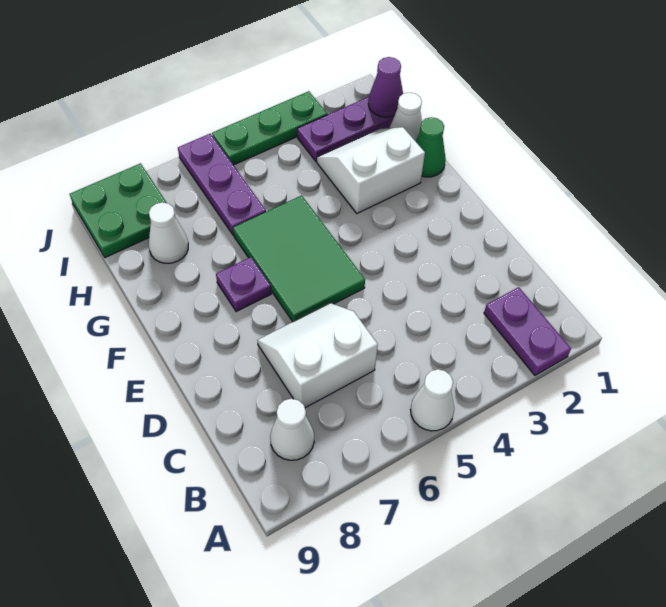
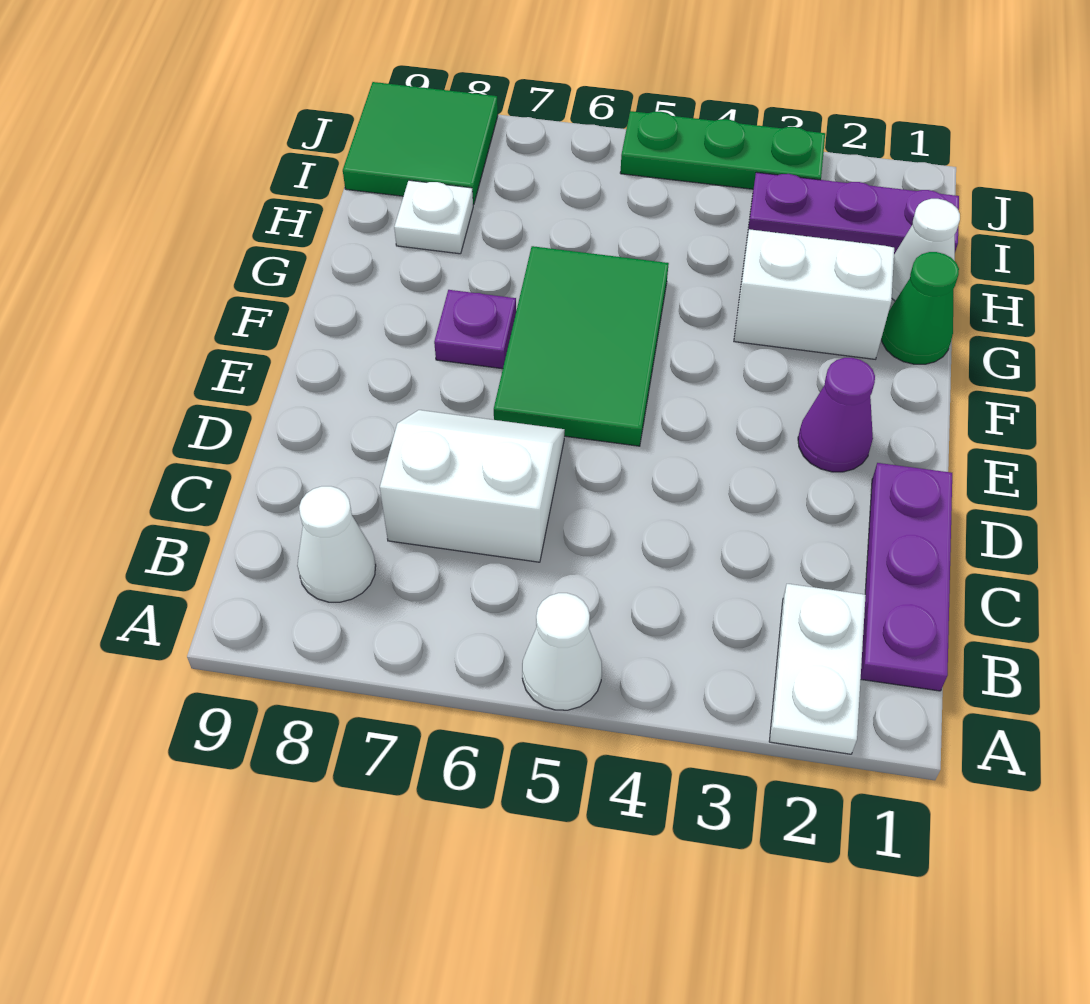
purple plate A2:B2 level 1 -> white plate A2:B2 level 1
purple plate H6:J6 level 1 -> purple plate B1:D1 level 1
white cone H8 level 1 -> white plate H8 level 1
purple cone I1 level 2 -> purple cone E2 level 1
green plate I8:J9 level 1 -> green tile I8:J9 level 1

